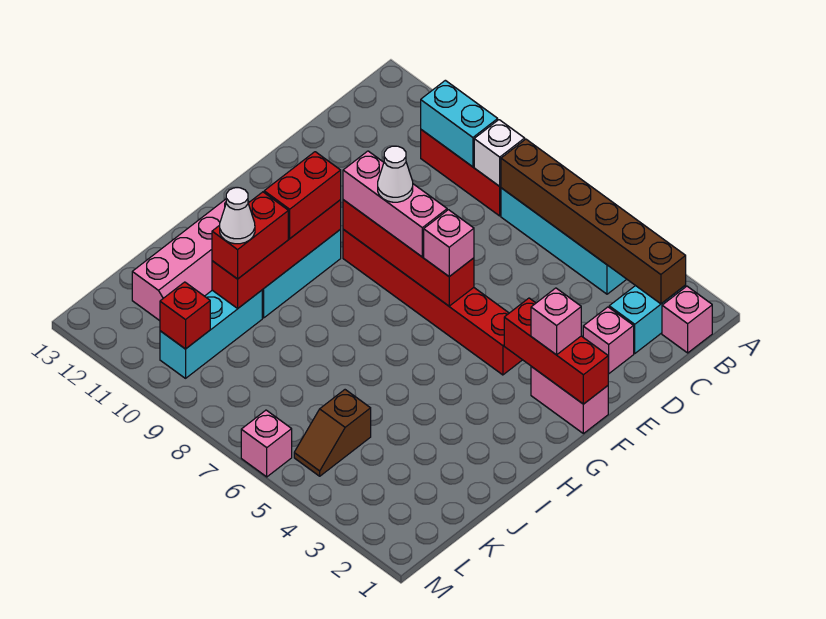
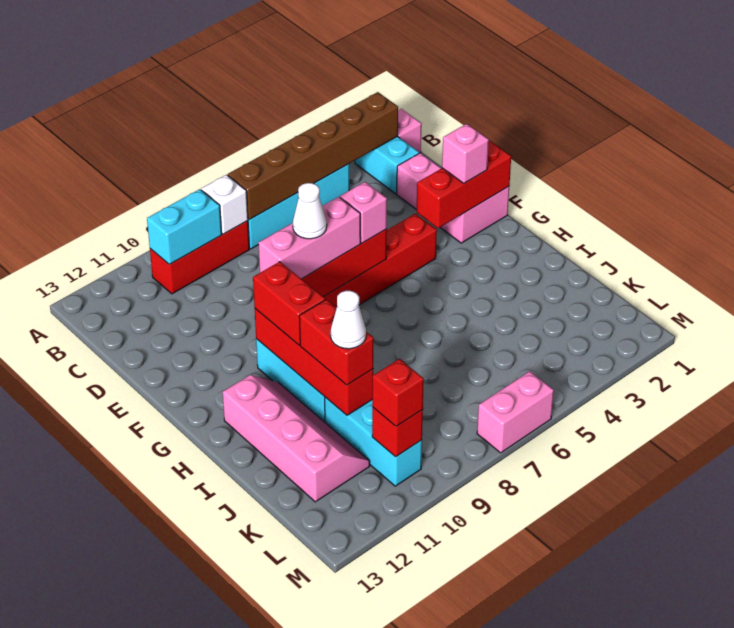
brown slope K5:L5 level 1 top K -> none
none -> red brick L10 level 3
pink brick M6 level 1 -> pink brick M6:M7 level 1

